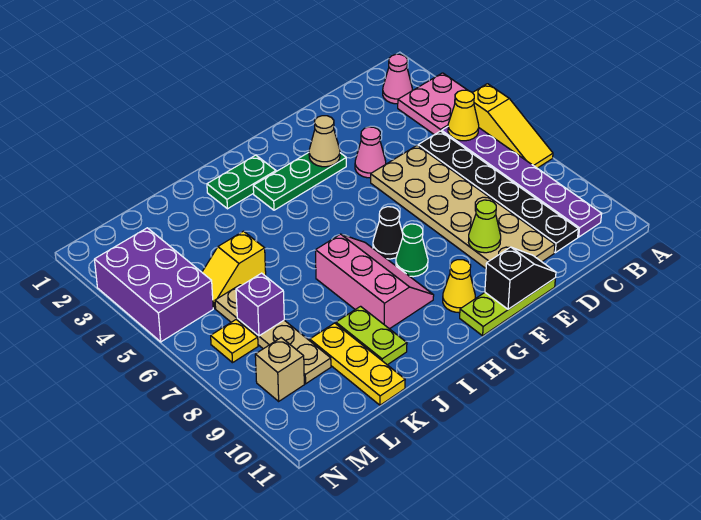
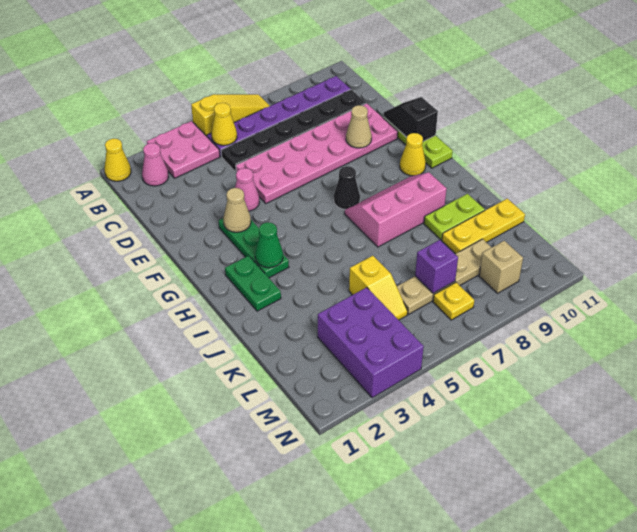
none -> yellow cone A1 level 1
tan plate D5:E10 level 1 -> pink plate D5:E10 level 1
lime cone E9 level 2 -> tan cone E9 level 2
green cone G8 level 1 -> green cone H3 level 2
purple brick M3:N5 level 1 -> purple brick L3:N4 level 1

